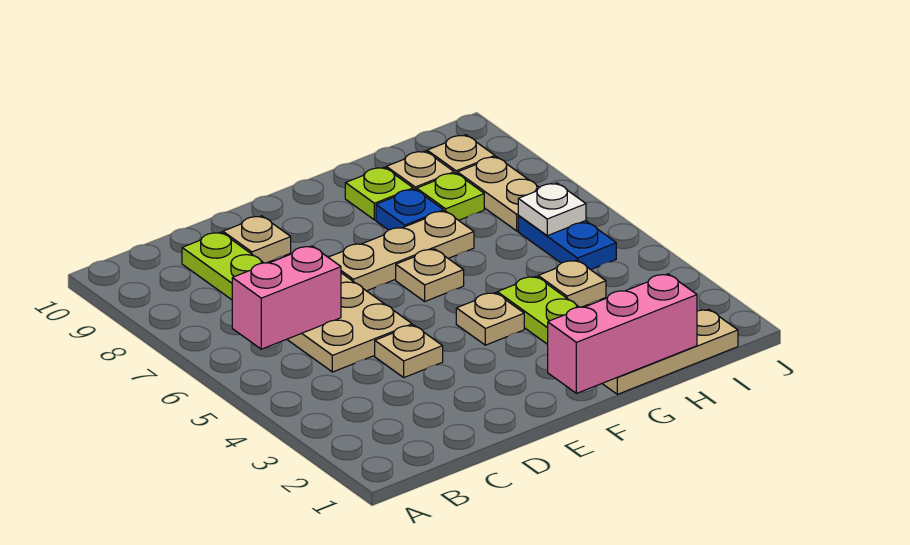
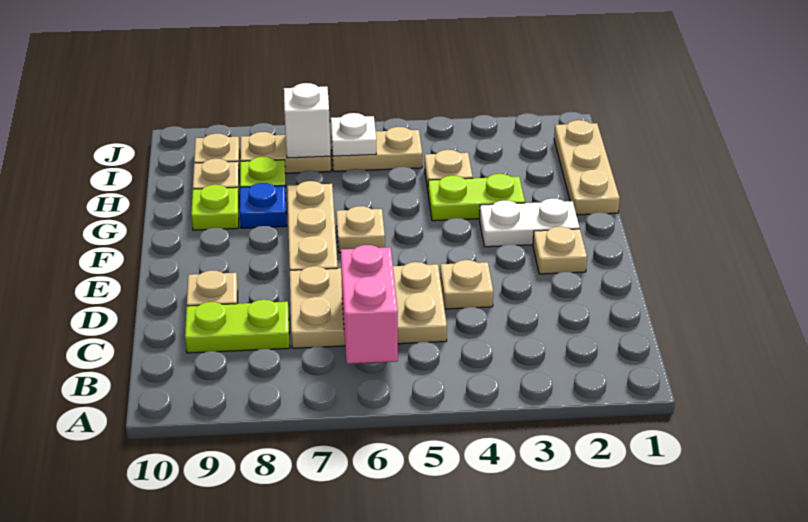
pink brick F1:H1 level 2 -> none
none -> white plate F2:F3 level 1
tan plate F4 level 1 -> tan plate E2 level 1
blue plate I5:I6 level 1 -> tan plate I5:I6 level 1
none -> white brick I7 level 2

